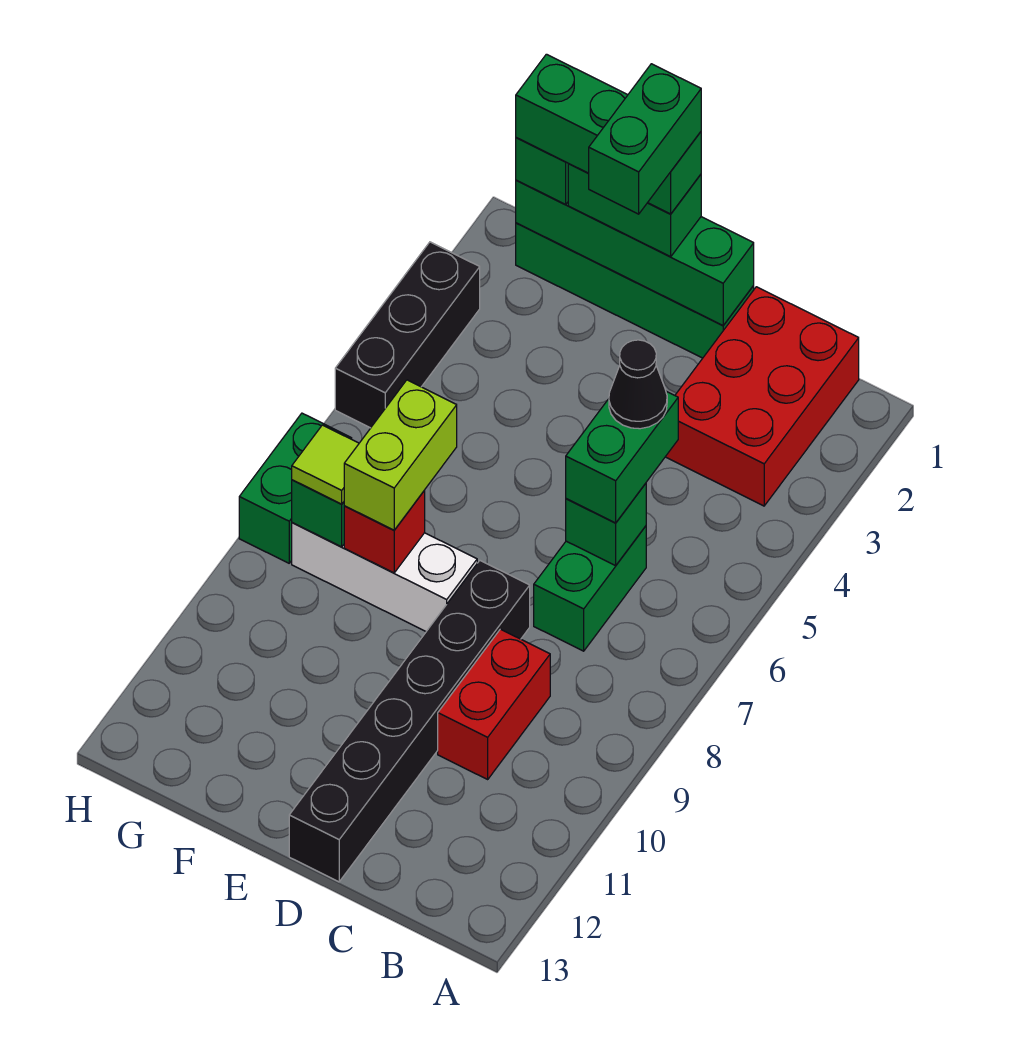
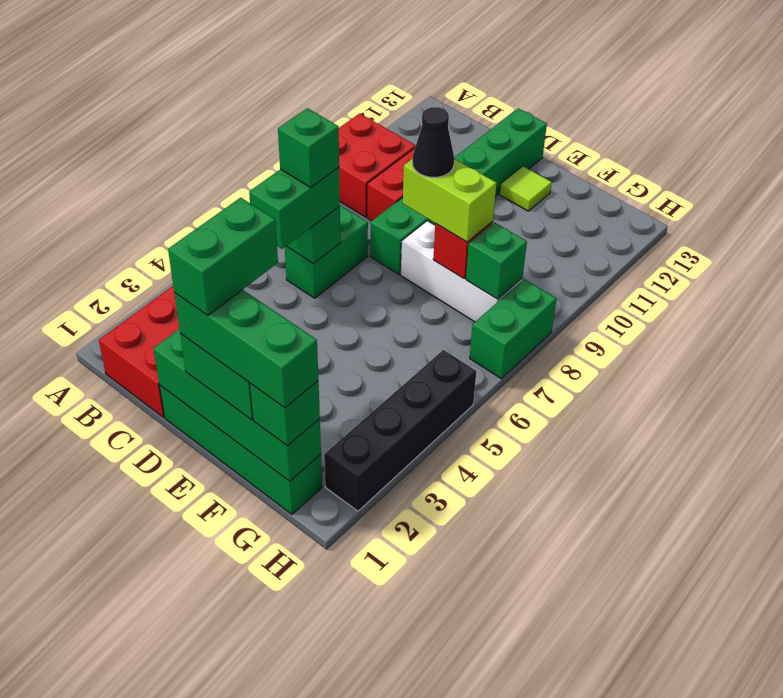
none -> red brick A9:B10 level 1
black cone C5 level 4 -> black cone E8 level 4
none -> green brick C6 level 4
black brick D8:D13 level 1 -> green brick D8:D13 level 1
lime brick F7:F8 level 3 -> lime brick E8:F8 level 3
lime tile G8 level 3 -> lime tile E12 level 1
black brick H3:H5 level 1 -> black brick H2:H5 level 1

